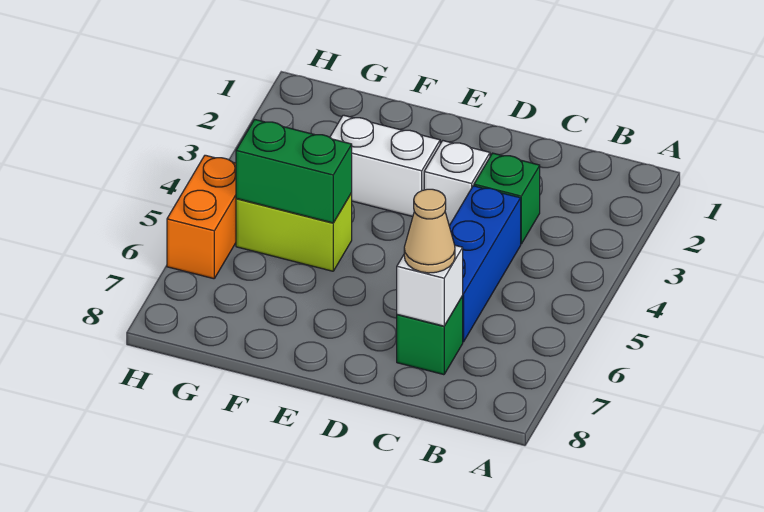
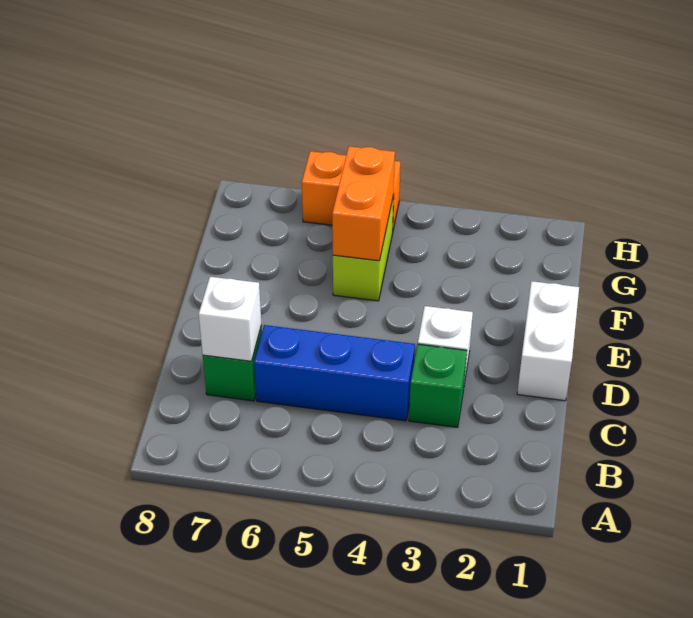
tan cone C7 level 3 -> none
white brick E3:F3 level 1 -> white brick D1:E1 level 1
green brick F5:G5 level 2 -> orange brick F5:G5 level 2

